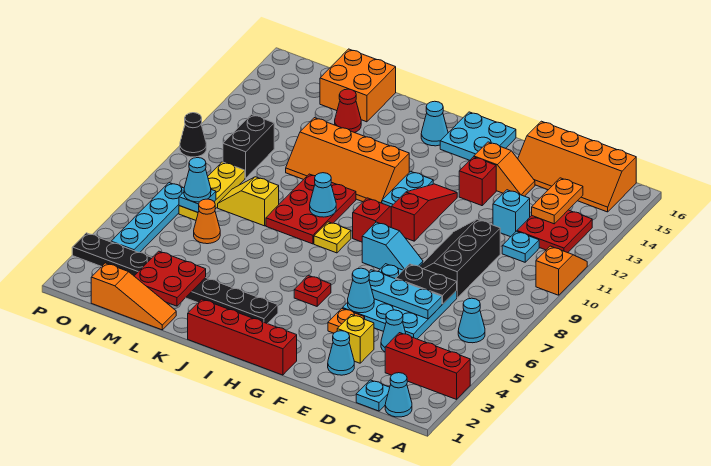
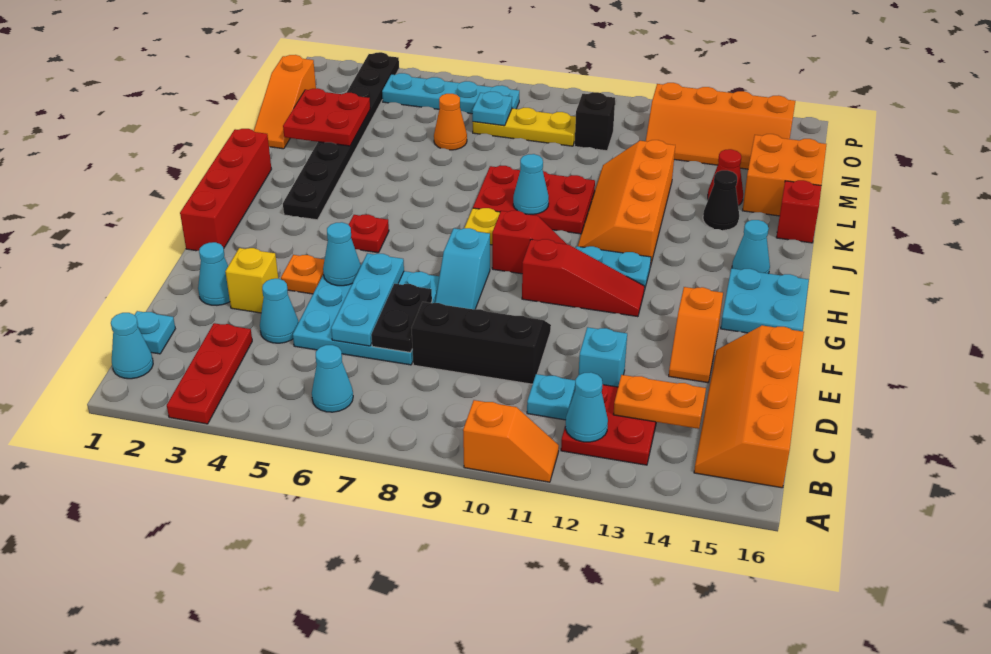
red brick A3:C3 level 1 -> red plate A3:C3 level 1
red brick F13 level 1 -> red brick K16 level 1
yellow slope L8:M8 level 1 top L -> none
cyan cone N7 level 3 -> cyan cone B12 level 2
black brick N10:N11 level 1 -> black brick N10 level 1
none -> orange slope N12:O15 level 1 top O
black cone P10 level 1 -> black cone K14 level 1

